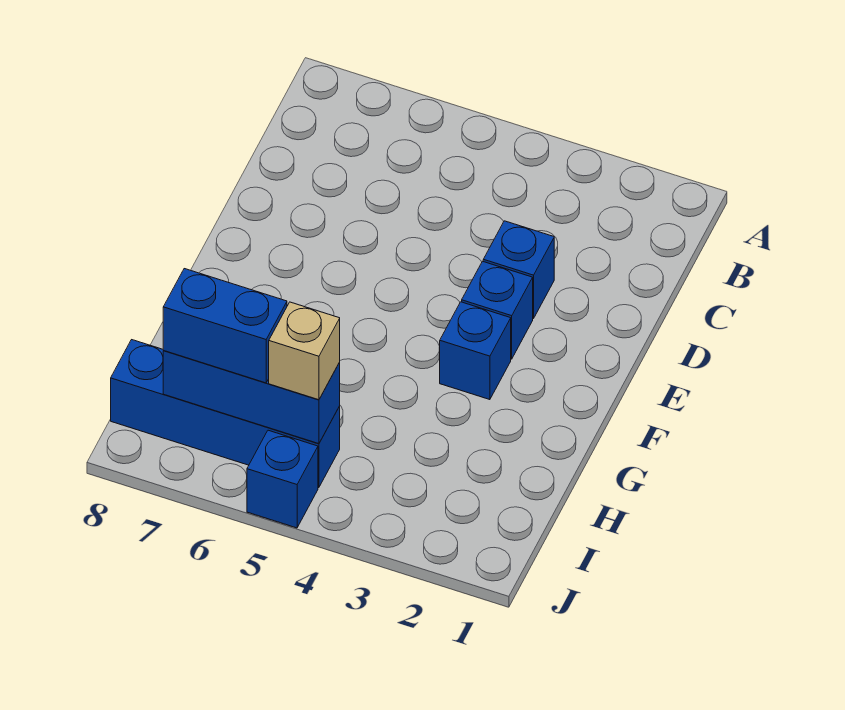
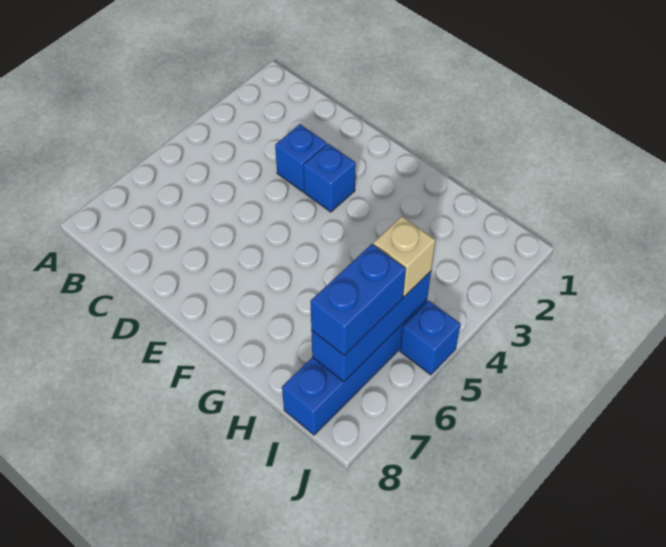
blue brick F3 level 1 -> none

